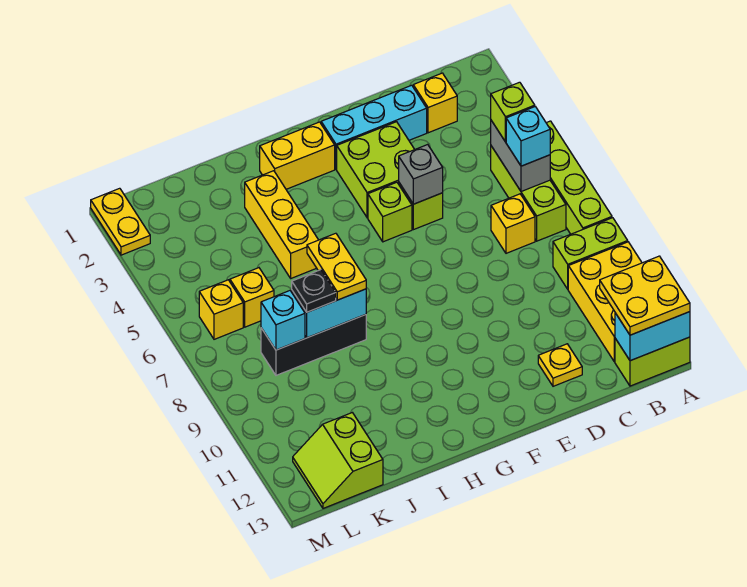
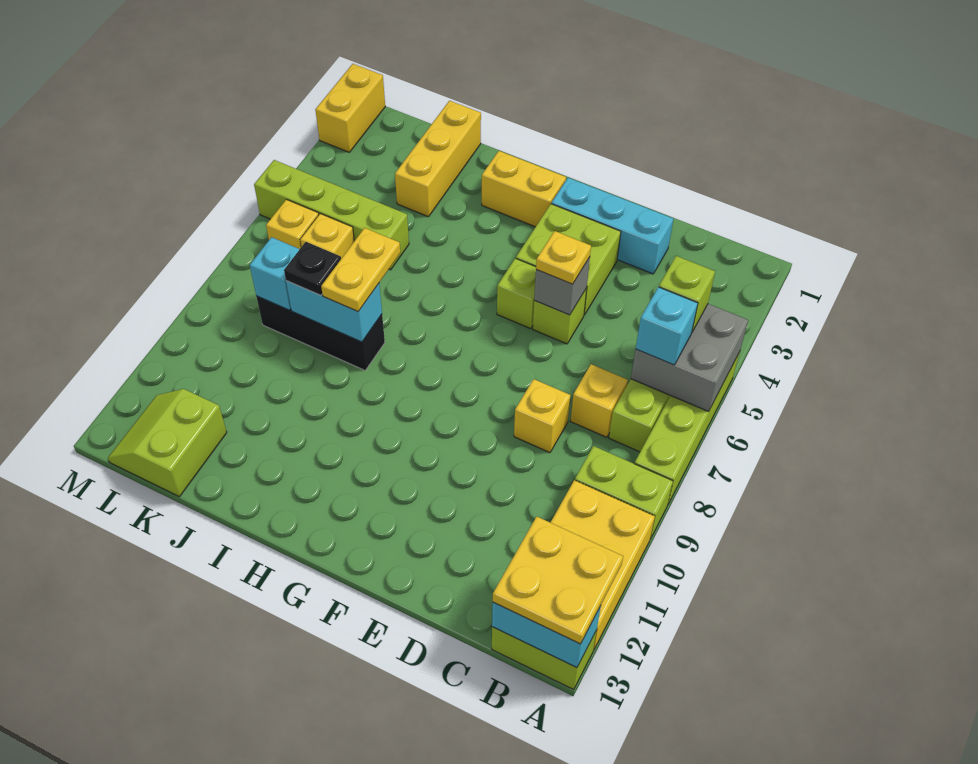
grey brick B5:B6 level 2 -> grey brick A5:B6 level 2
yellow brick C2 level 1 -> yellow brick D8 level 1
yellow plate D12 level 1 -> yellow plate E5 level 3
yellow brick I3:I5 level 1 -> yellow brick J1:J3 level 1
none -> lime brick J5:M5 level 1
yellow plate M1:M2 level 1 -> yellow brick M1:M2 level 1

